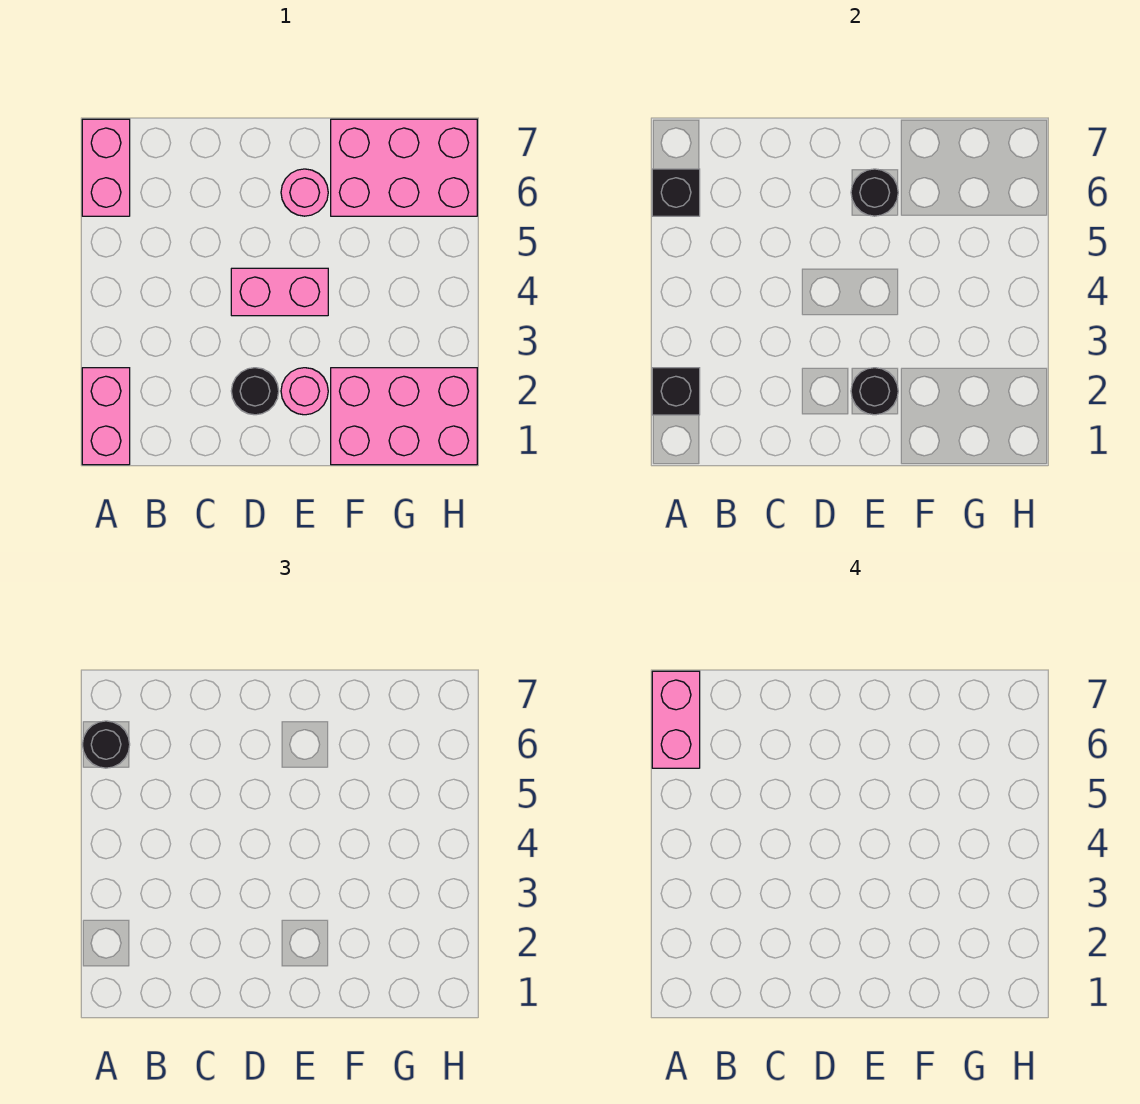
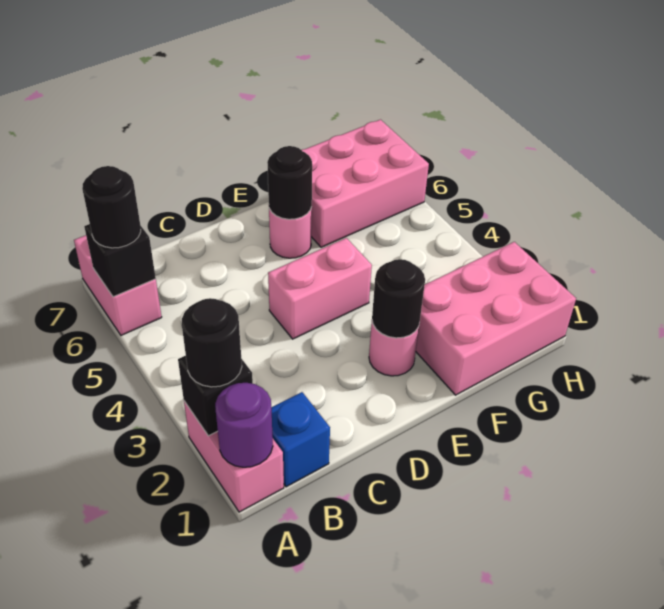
none -> purple round brick A1 level 2
pink brick A6:A7 level 4 -> none
none -> blue brick B1 level 1
black round brick D2 level 1 -> black round brick A2 level 3

